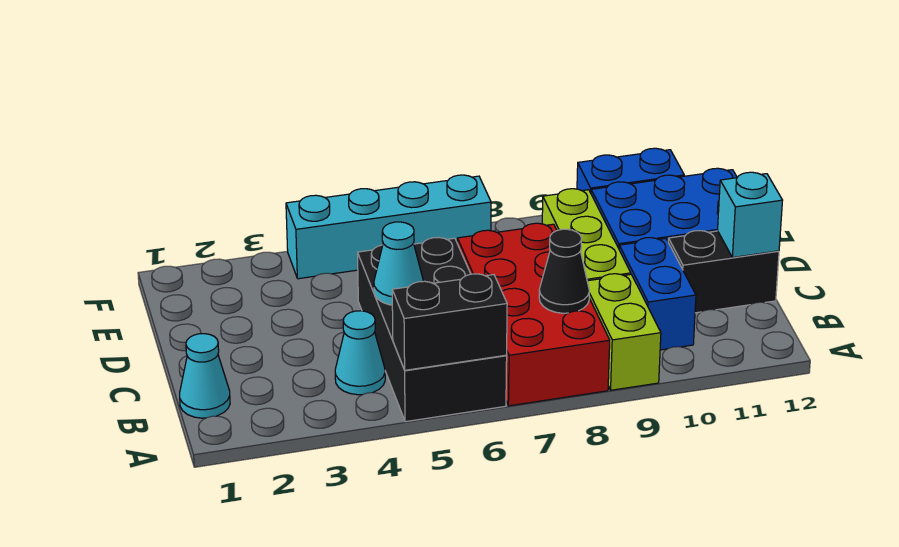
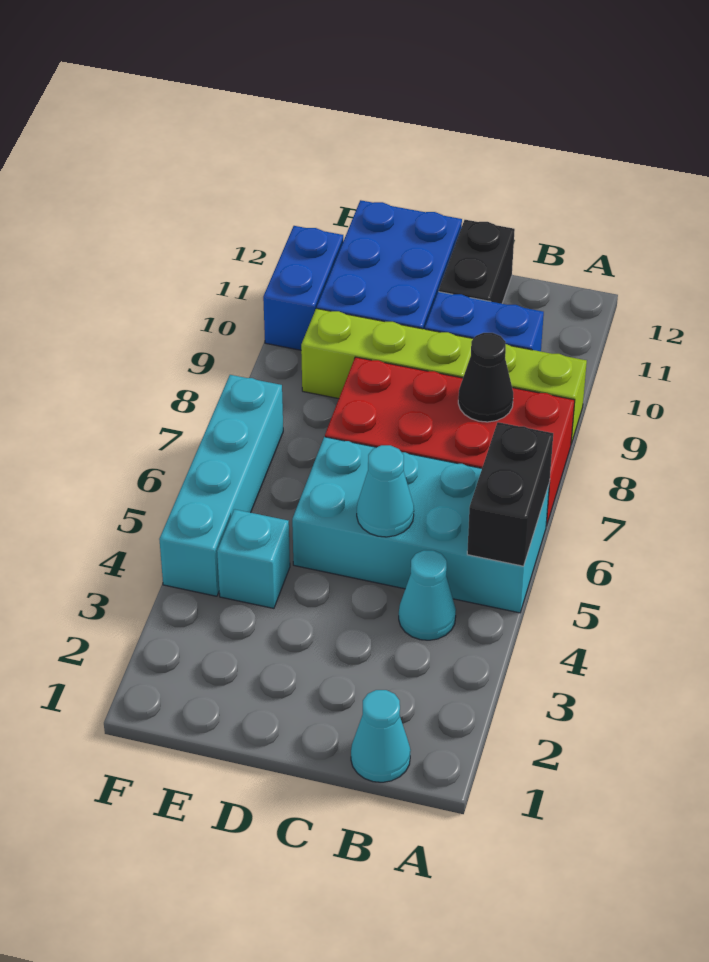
black brick A5:D6 level 1 -> cyan brick A5:D6 level 1
cyan brick C12 level 2 -> cyan brick E4 level 1

